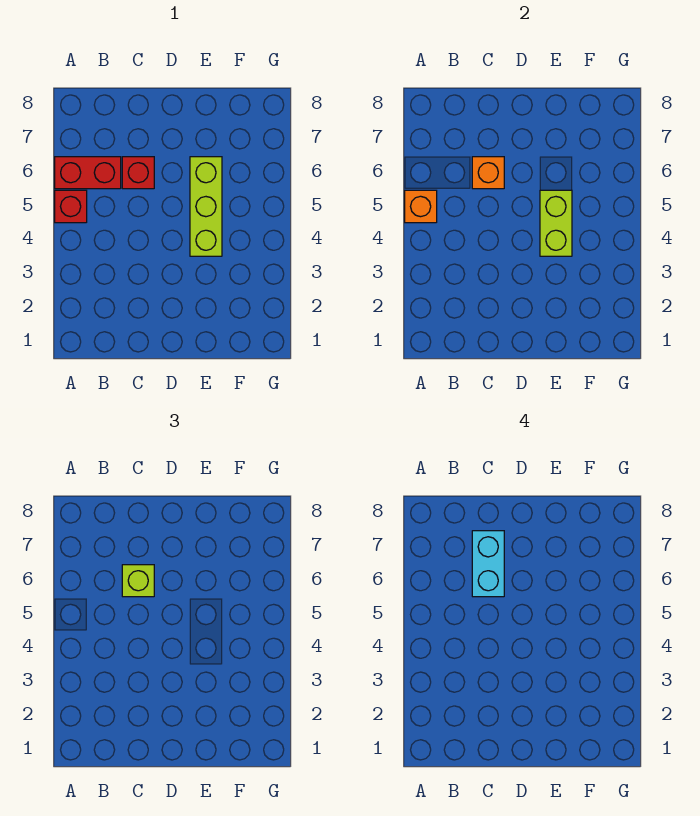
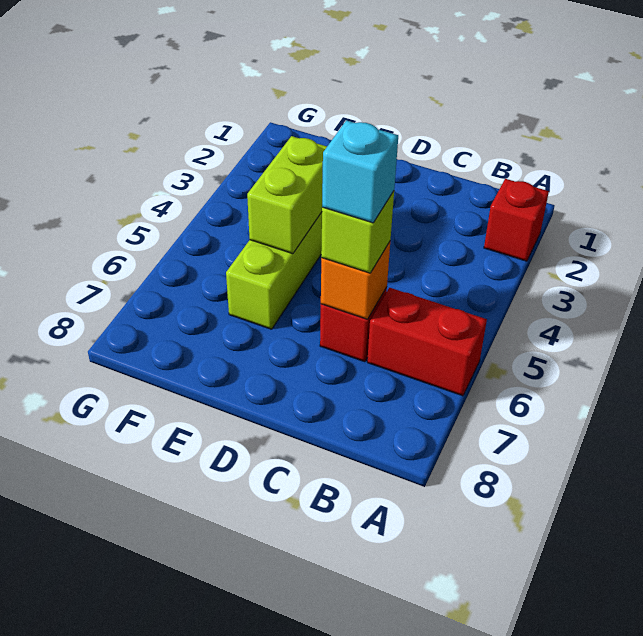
red brick A5 level 1 -> red brick A2 level 1
orange brick A5 level 2 -> none
cyan brick C6:C7 level 4 -> cyan brick C6 level 4

